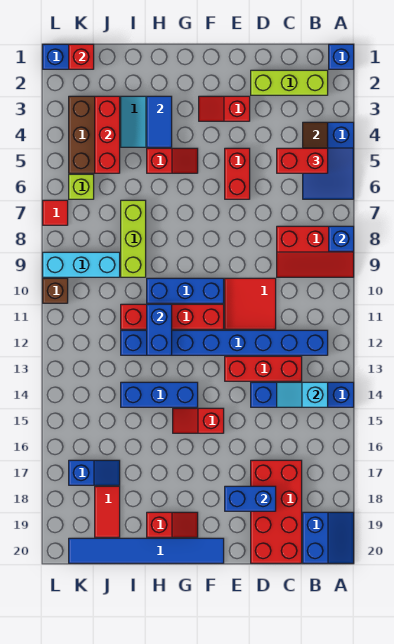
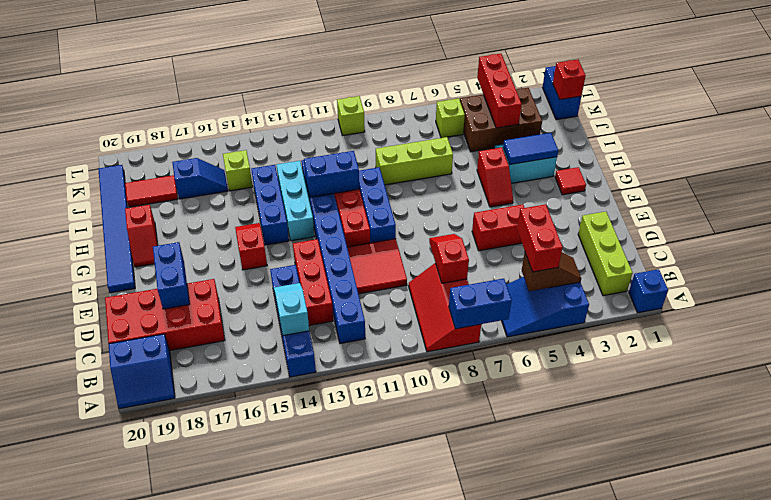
blue brick A8 level 2 -> blue brick A7:A8 level 2
red slope E3:F3 level 1 top E -> red slope C8:D8 level 2 top C
red brick J3:J5 level 2 -> red brick J4:L4 level 2
cyan brick J9:L9 level 1 -> cyan brick G13:I13 level 1
none -> lime brick J15 level 1
blue slope J17:K17 level 1 top K -> blue slope J16:J17 level 1 top 17
red tile L7 level 1 -> red tile G2 level 1
brown brick L10 level 1 -> lime brick L10 level 1

